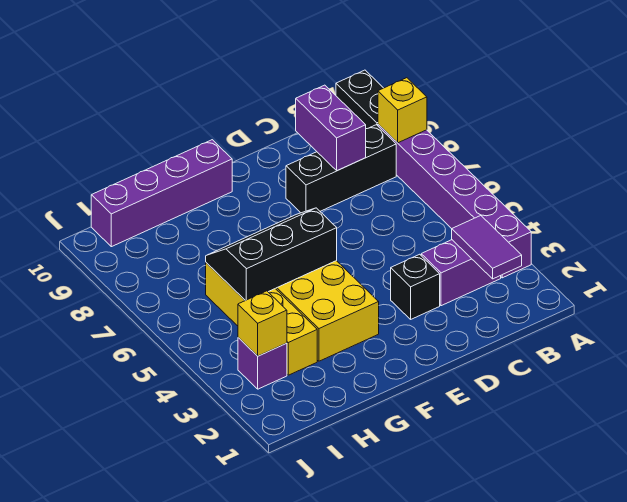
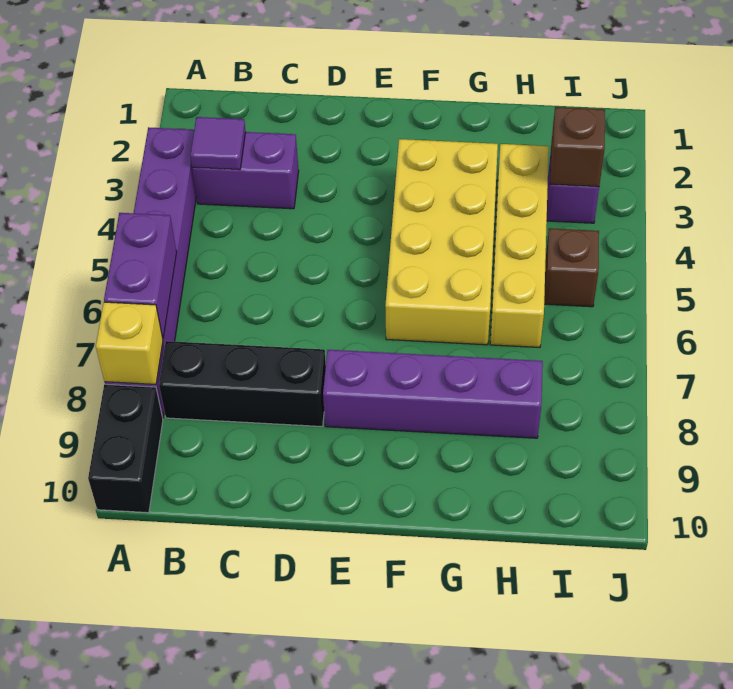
purple tile B2:B3 level 2 -> purple tile B3 level 2
purple brick C8:C9 level 2 -> purple brick A6:A7 level 2
black brick D3 level 1 -> none
black slope F5:H6 level 2 top 5 -> none
purple brick F10:I10 level 1 -> purple brick E8:H8 level 1
yellow brick I3 level 2 -> brown brick I3 level 2
none -> brown brick I5 level 1

